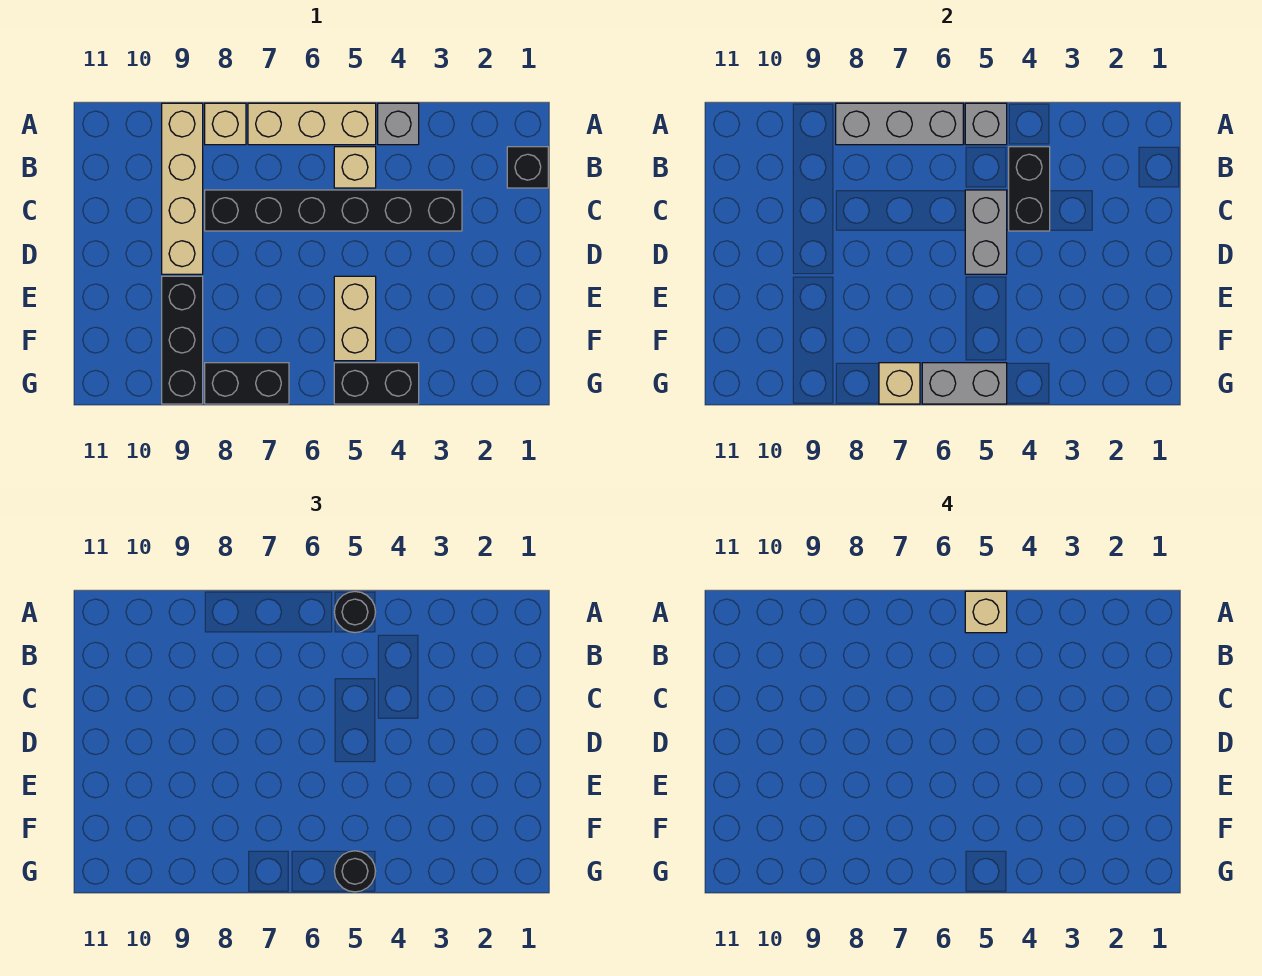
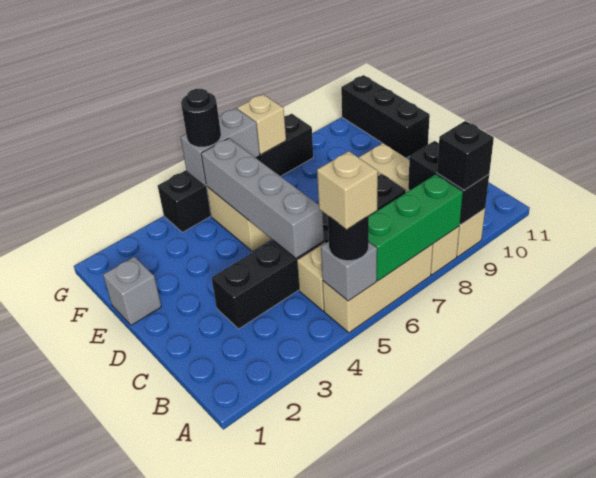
grey brick A4 level 1 -> grey brick E1 level 1
grey brick A6:A8 level 2 -> green brick A6:A8 level 2
black brick B1 level 1 -> black brick A9 level 3
black brick B4:C4 level 2 -> black brick A9:B9 level 2
grey brick C5:D5 level 2 -> grey brick C5:F5 level 2
black brick E9:G9 level 1 -> black brick E11:G11 level 1

